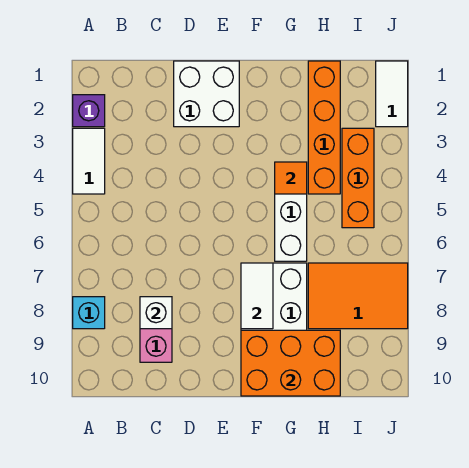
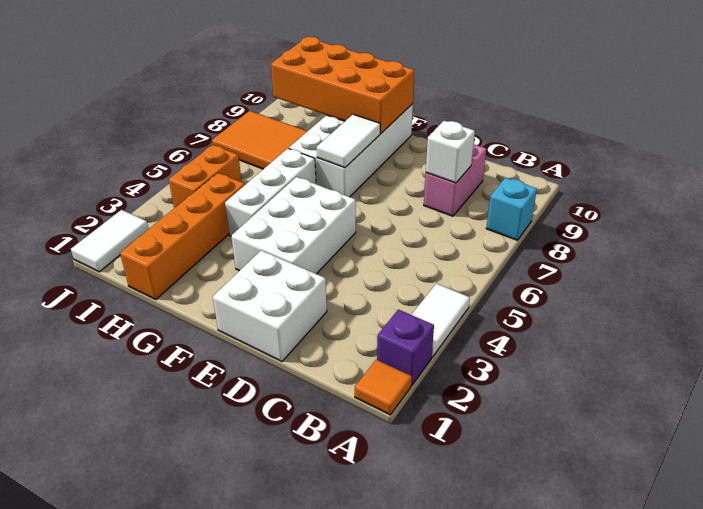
none -> white brick E3:F5 level 1
orange brick F9:H10 level 2 -> orange brick F9:I10 level 2
orange tile G4 level 2 -> orange tile A1 level 1
orange brick I3:I5 level 1 -> orange brick I4:I5 level 1

